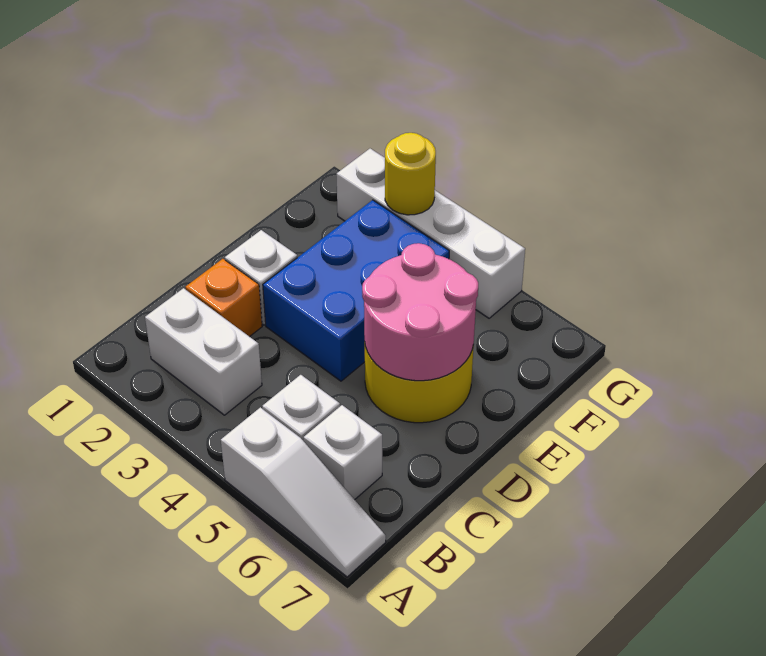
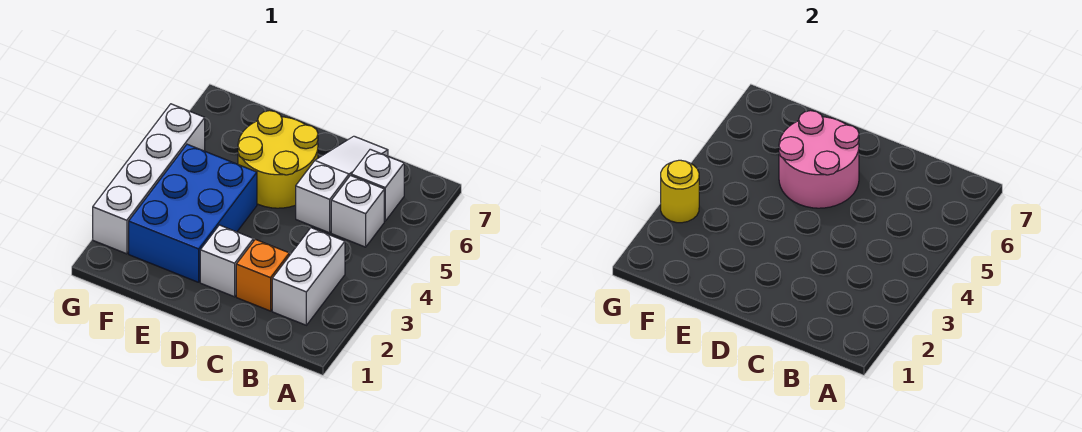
white slope A5:A7 level 1 top 5 -> white slope C5:C7 level 1 top 5
blue brick D3:F4 level 1 -> blue brick E2:F4 level 1

